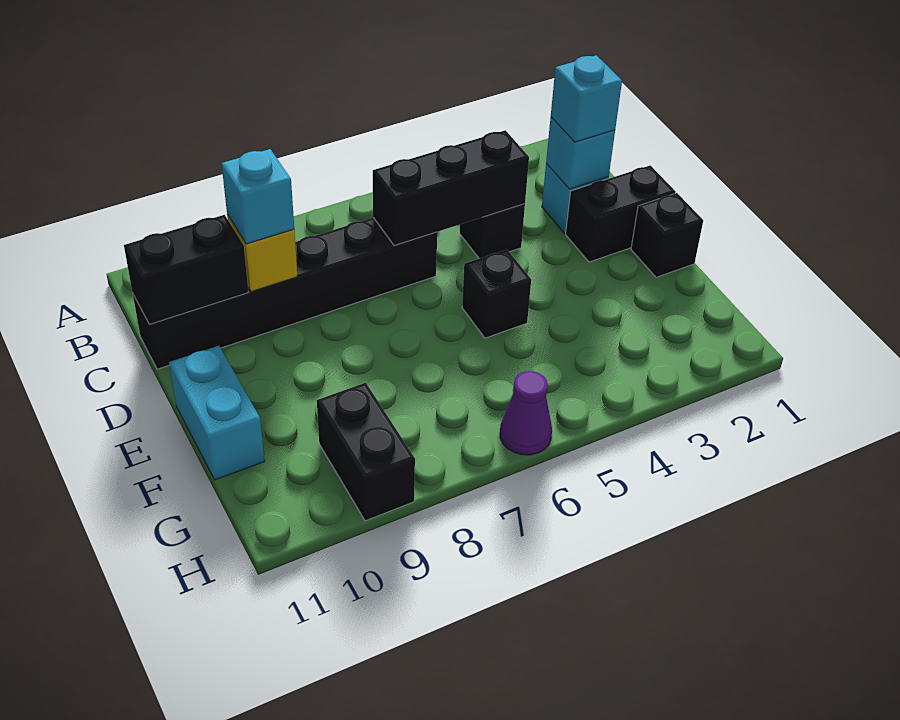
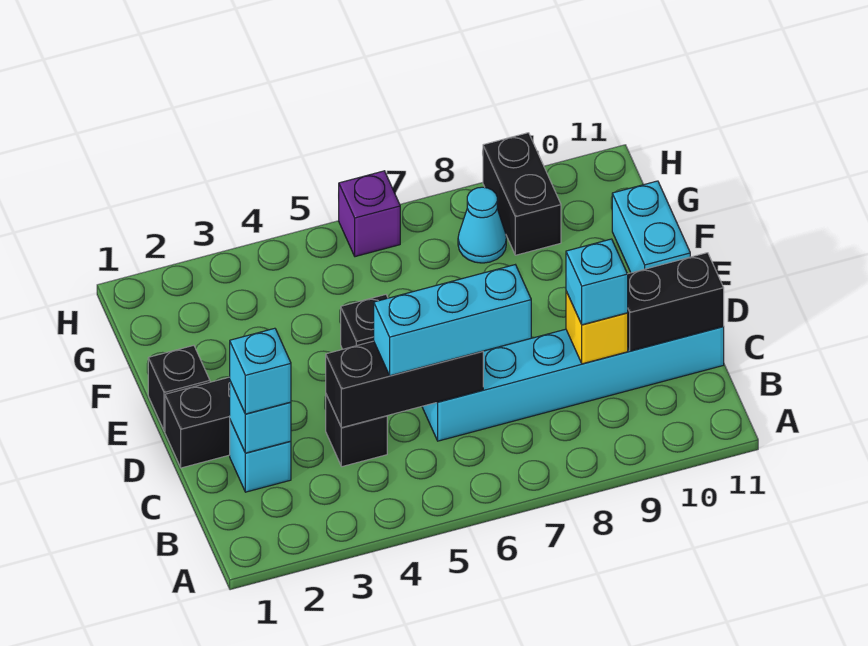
none -> cyan brick C5:C7 level 3
black brick C6:C11 level 1 -> cyan brick C6:C11 level 1
none -> cyan cone G8 level 1
purple cone H6 level 1 -> purple brick H6 level 1

